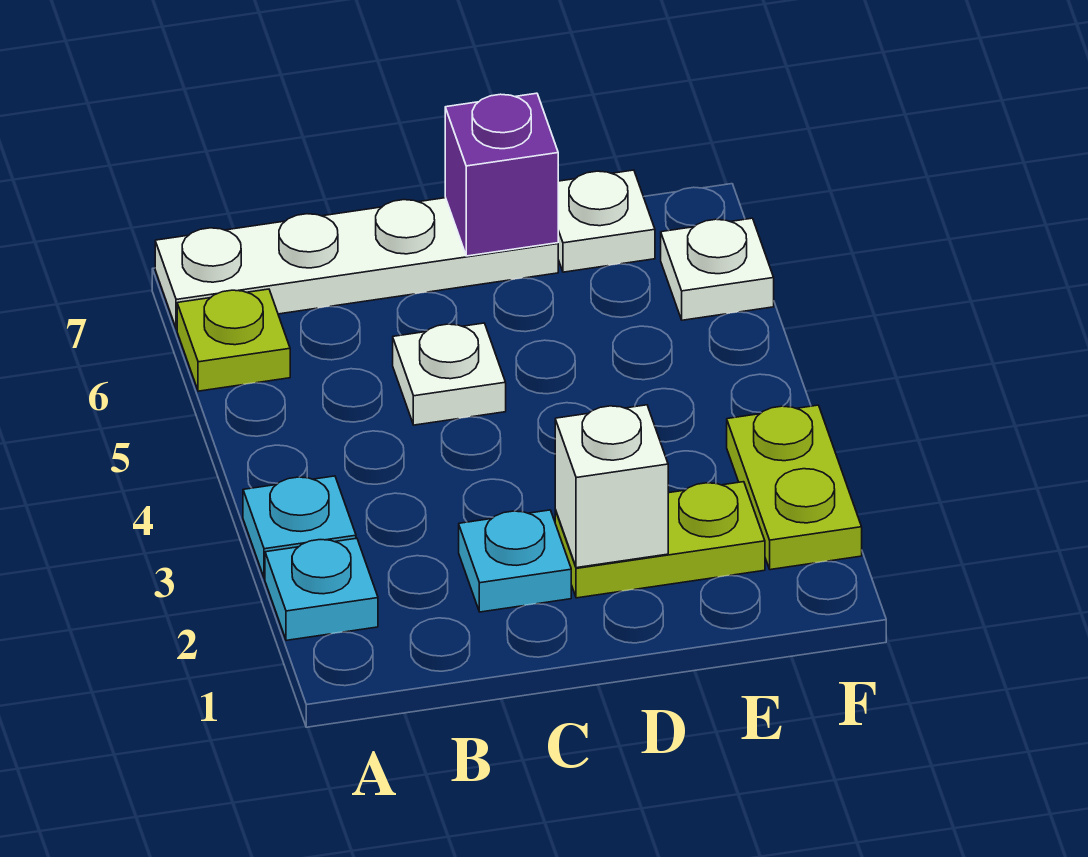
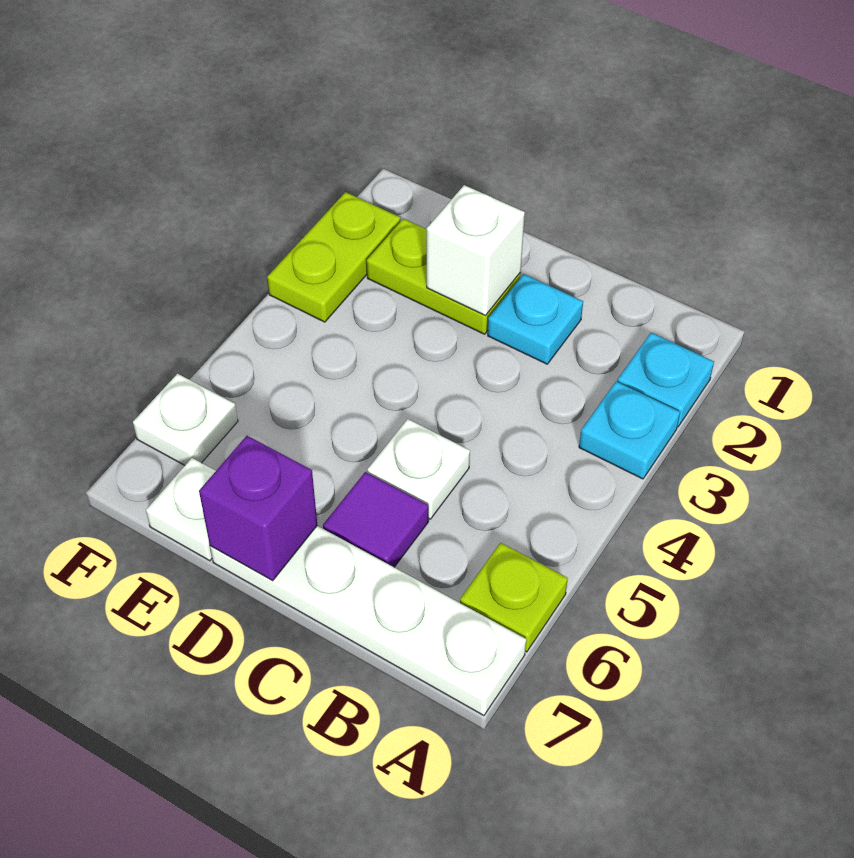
none -> purple tile C6 level 1

